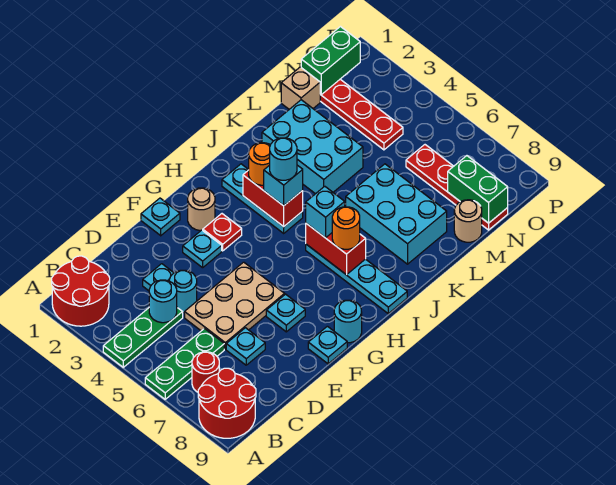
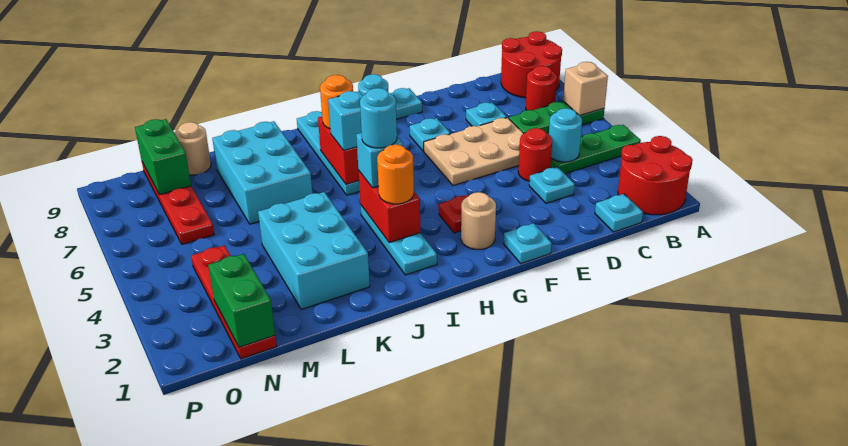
cyan round brick D4 level 1 -> red round brick D4 level 1
cyan plate F3 level 1 -> cyan plate C1 level 1
tan brick M1 level 1 -> tan brick A6 level 2
green brick N1:O1 level 2 -> green brick N1:N2 level 2

